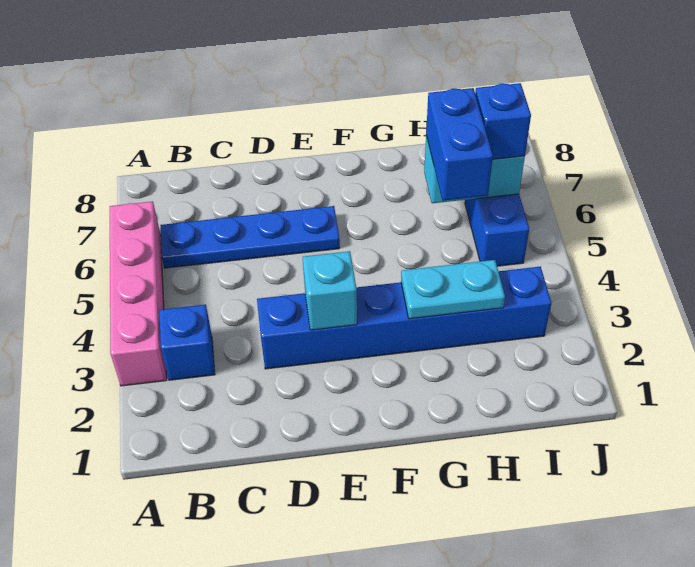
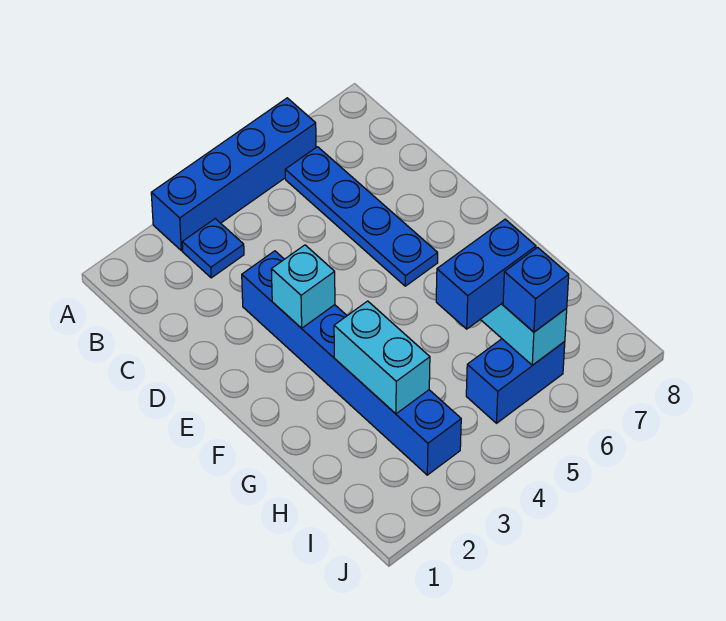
pink brick A3:A6 level 1 -> blue brick A3:A6 level 1
blue brick B3 level 1 -> blue plate B3 level 1
cyan plate G3:H3 level 2 -> cyan brick G3:H3 level 2

